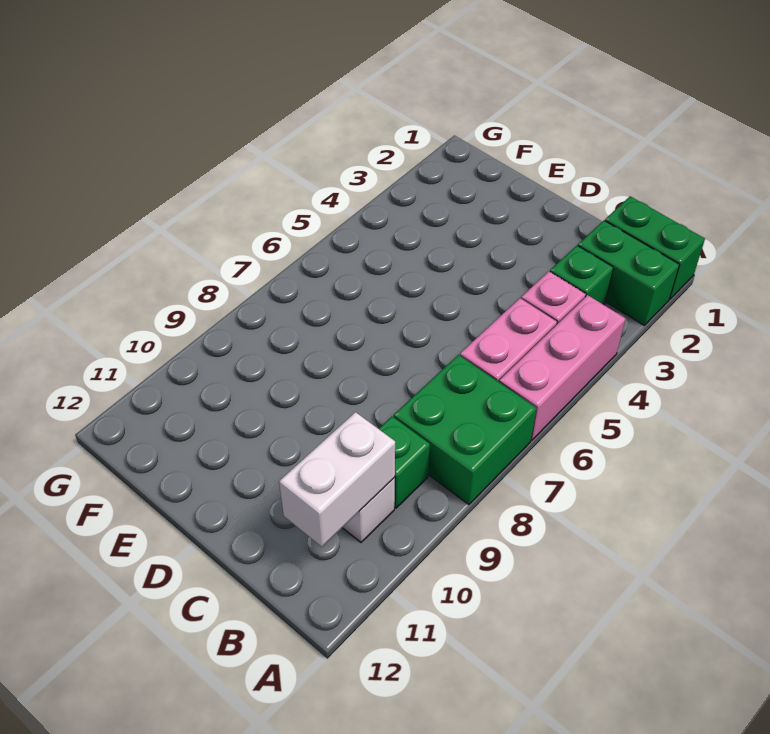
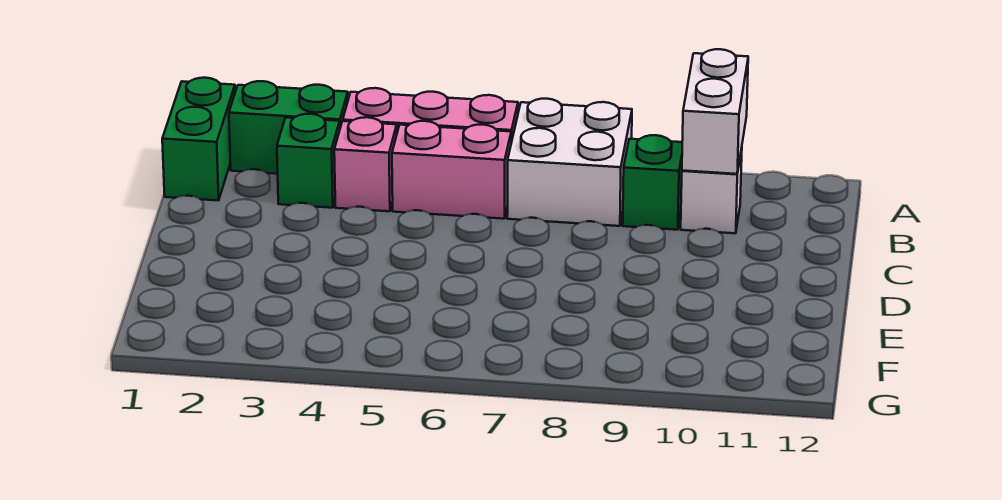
green brick A2:B2 level 1 -> green brick A2:A3 level 1
green brick A7:B8 level 1 -> white brick A7:B8 level 1
white brick B10:B11 level 2 -> white brick A10:B10 level 2

